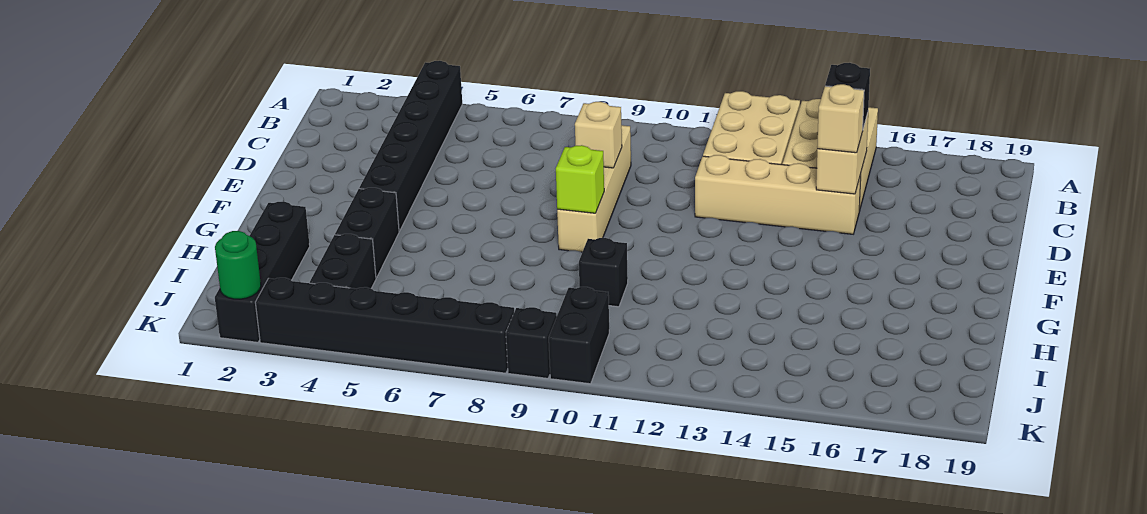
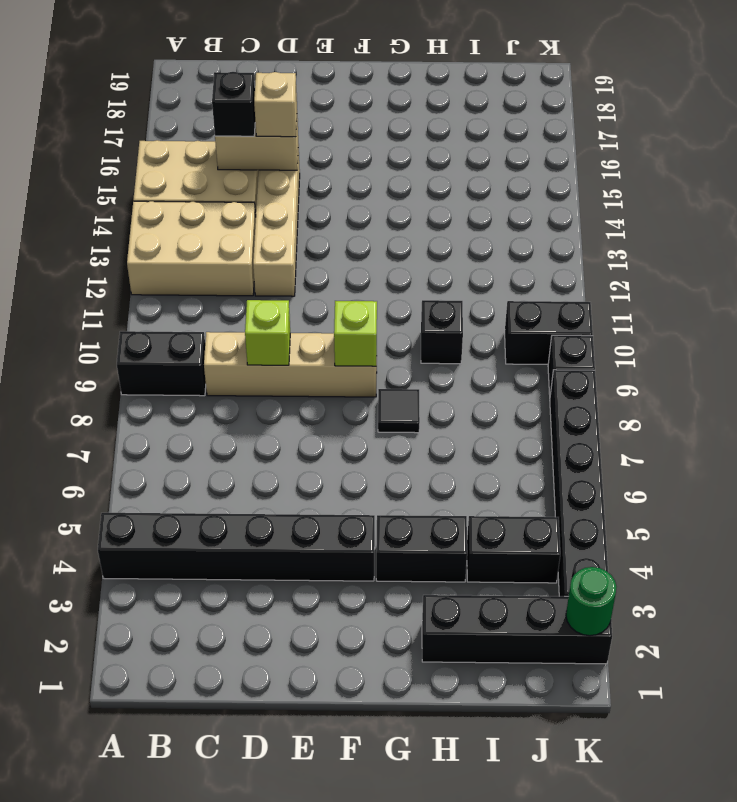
none -> black brick A9:B9 level 1
tan brick D9 level 2 -> lime brick D9 level 2
none -> black tile G8 level 1

